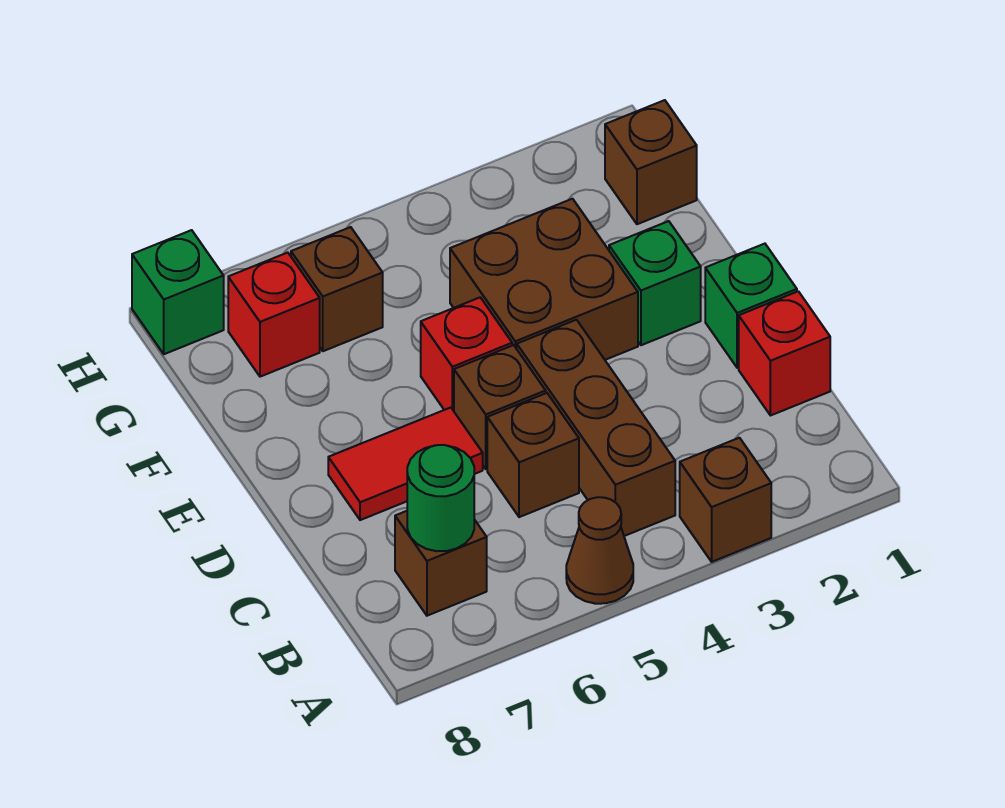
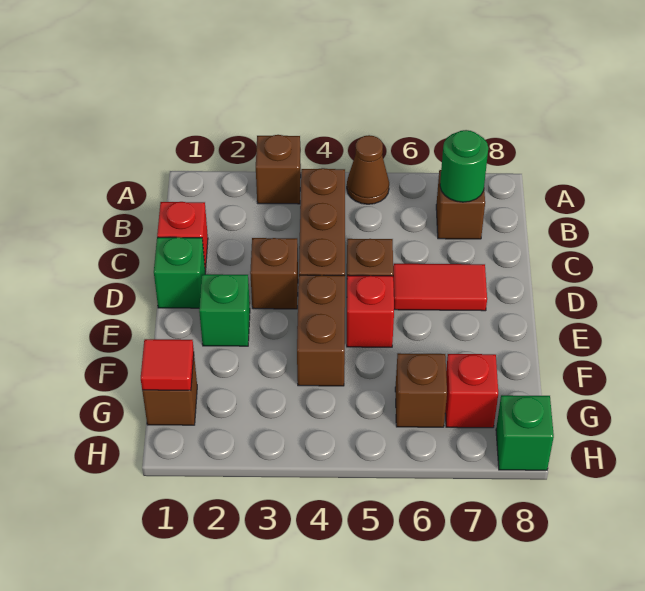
brown brick C5 level 1 -> brown brick D3 level 1
brown brick E3:F4 level 1 -> brown brick E4:F4 level 1
none -> red tile G1 level 2

